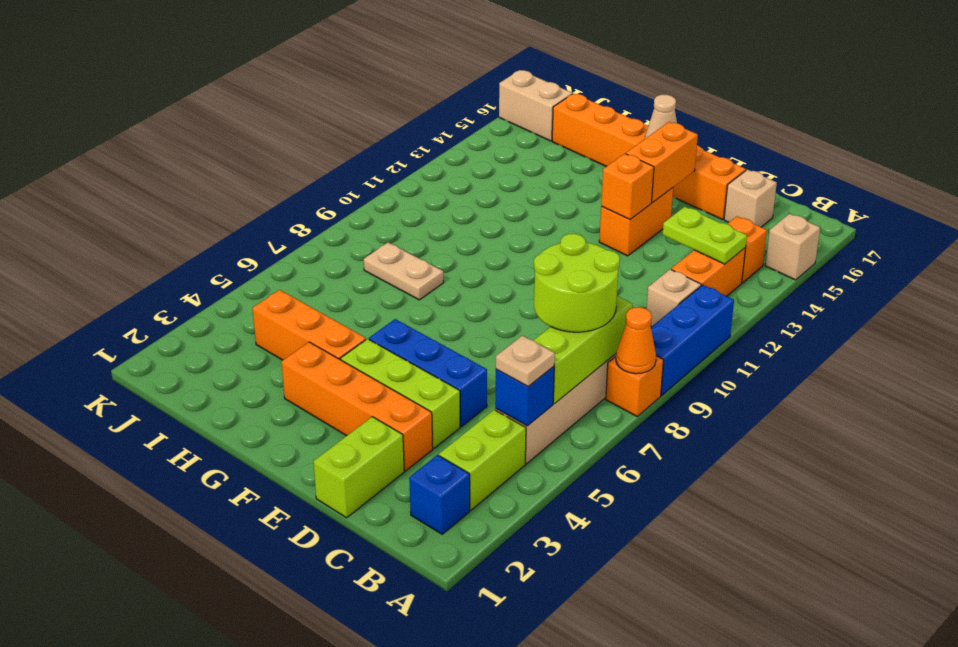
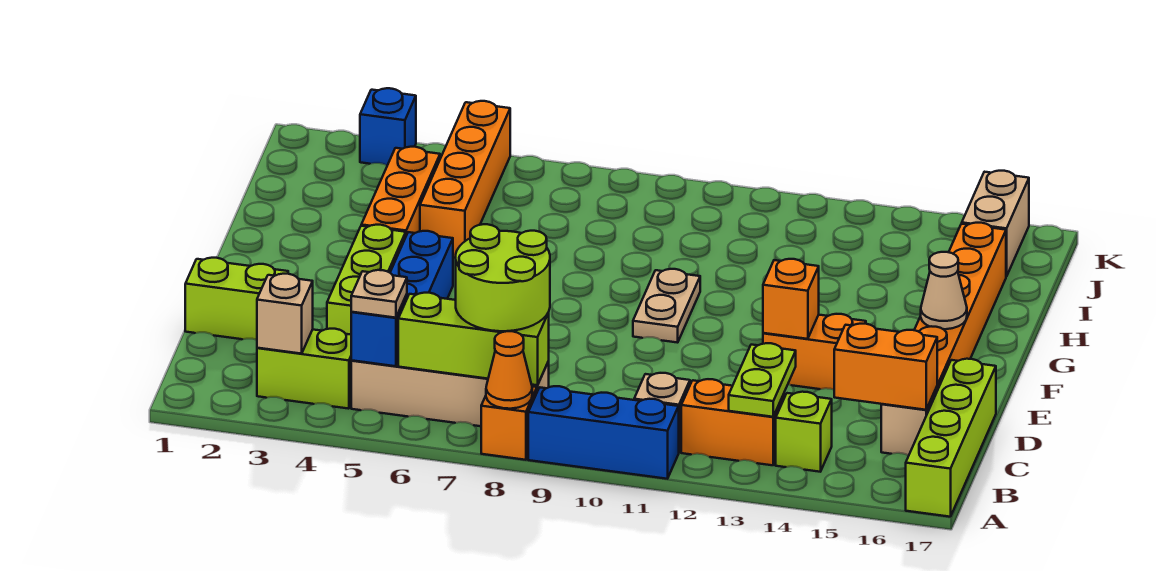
tan brick A15 level 1 -> tan brick B3 level 2
none -> lime brick A17:D17 level 1
blue brick B2 level 1 -> blue brick K3 level 1
orange brick B14 level 1 -> lime brick B14 level 1
orange brick D3:G3 level 1 -> orange brick H5:K5 level 1
orange brick E14:E15 level 2 -> orange brick C15:C16 level 2
tan plate H8:I8 level 1 -> tan plate F10:G10 level 1

